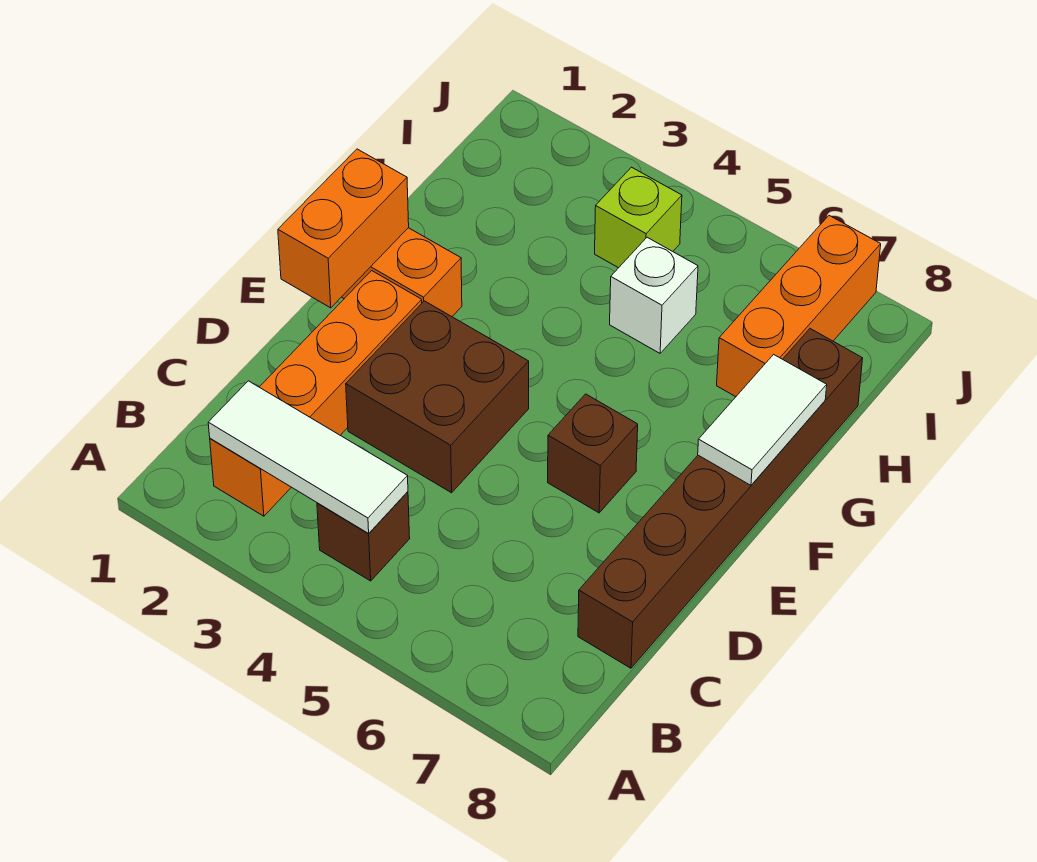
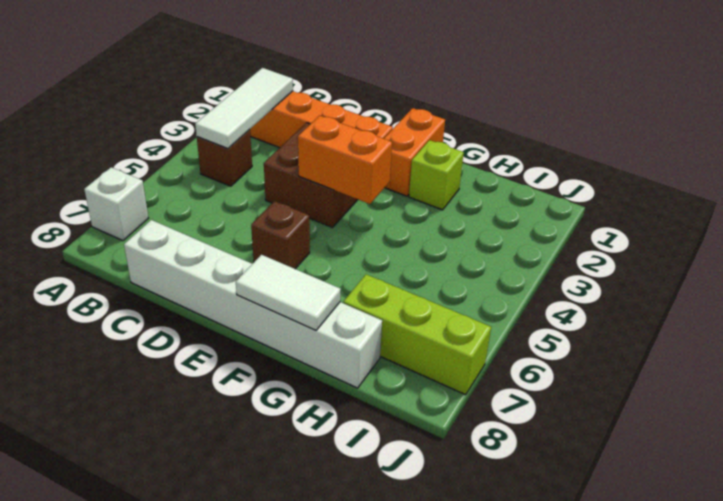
brown brick C8:H8 level 1 -> white brick C8:H8 level 1
orange brick E1:F1 level 2 -> orange brick E4:F4 level 2
white brick H5 level 1 -> white brick A7 level 1
orange brick H7:J7 level 1 -> lime brick H7:J7 level 1
lime brick I4 level 1 -> lime brick G2 level 1

